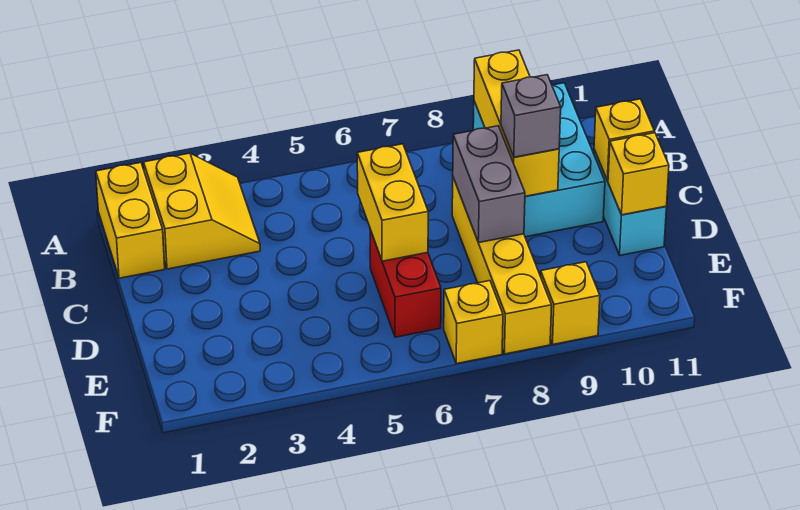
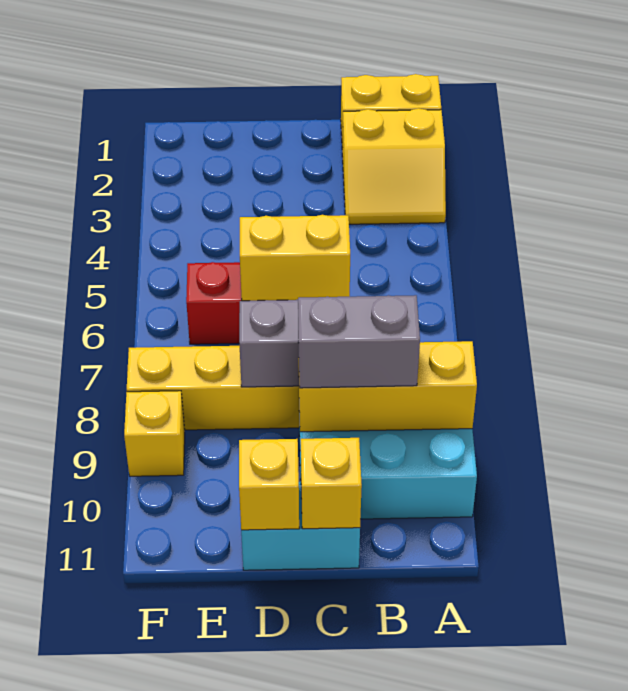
grey brick C9 level 3 -> grey brick B9:C9 level 3
yellow brick F7 level 1 -> none

